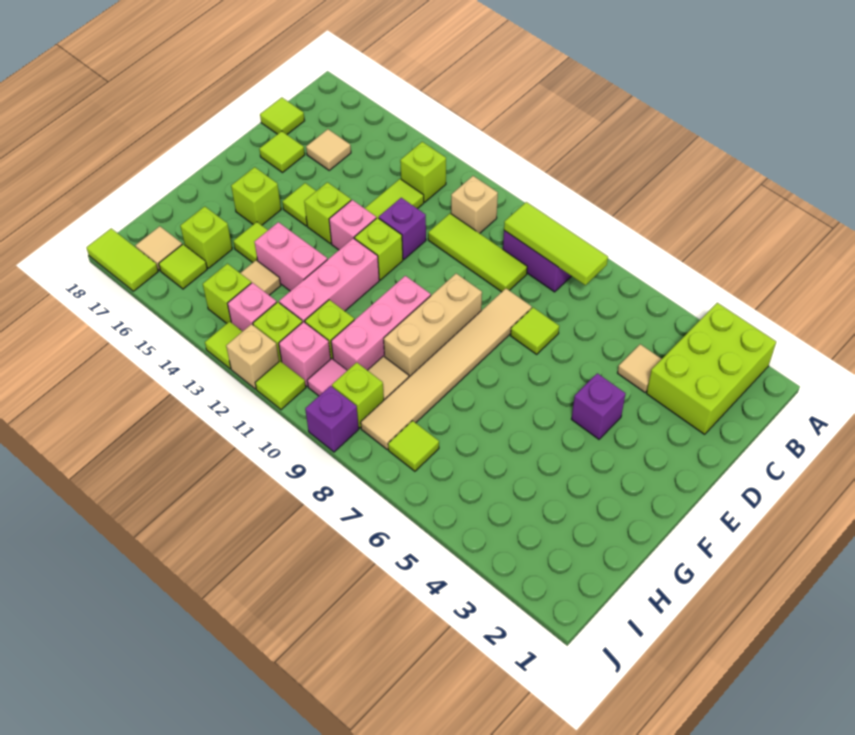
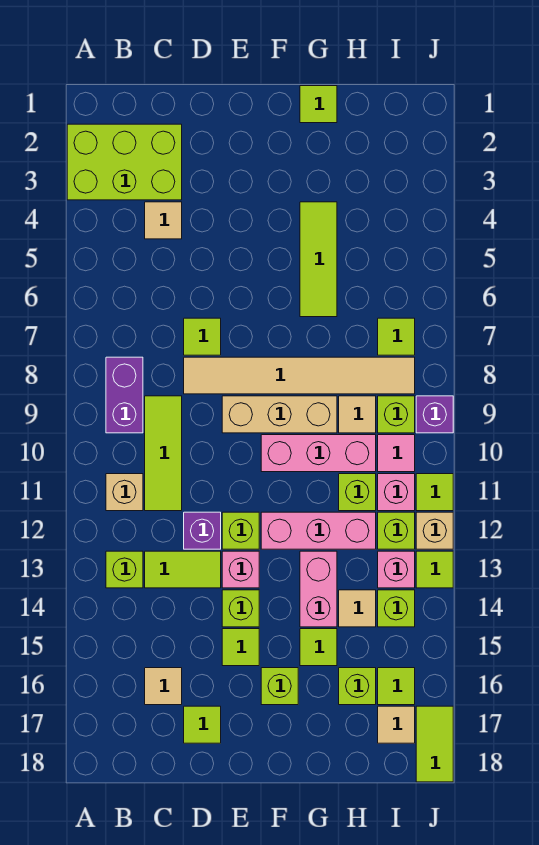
lime tile B7:B9 level 2 -> lime tile G4:G6 level 1
lime tile C18 level 1 -> lime tile G1 level 1
purple brick E4 level 1 -> none

